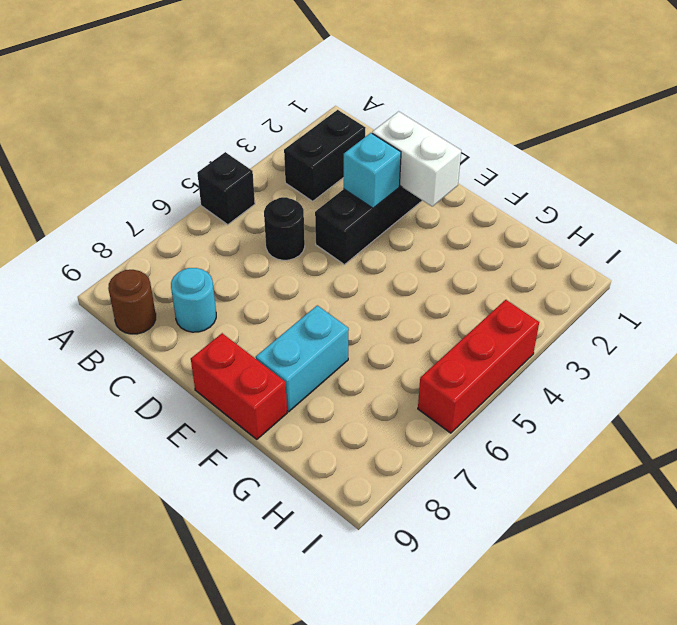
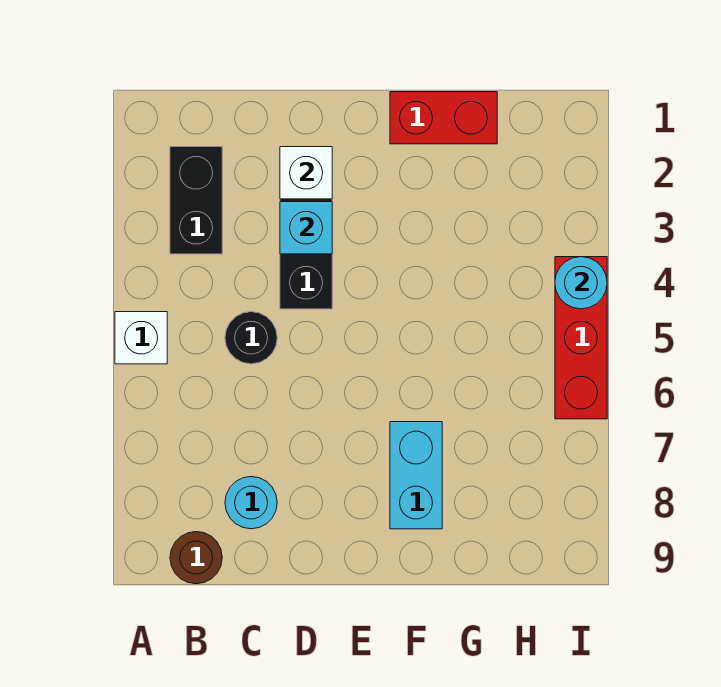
black brick A5 level 1 -> white brick A5 level 1
white brick D2:E2 level 2 -> white brick D2 level 2
red brick E9:F9 level 1 -> red brick F1:G1 level 1
none -> cyan round brick I4 level 2

